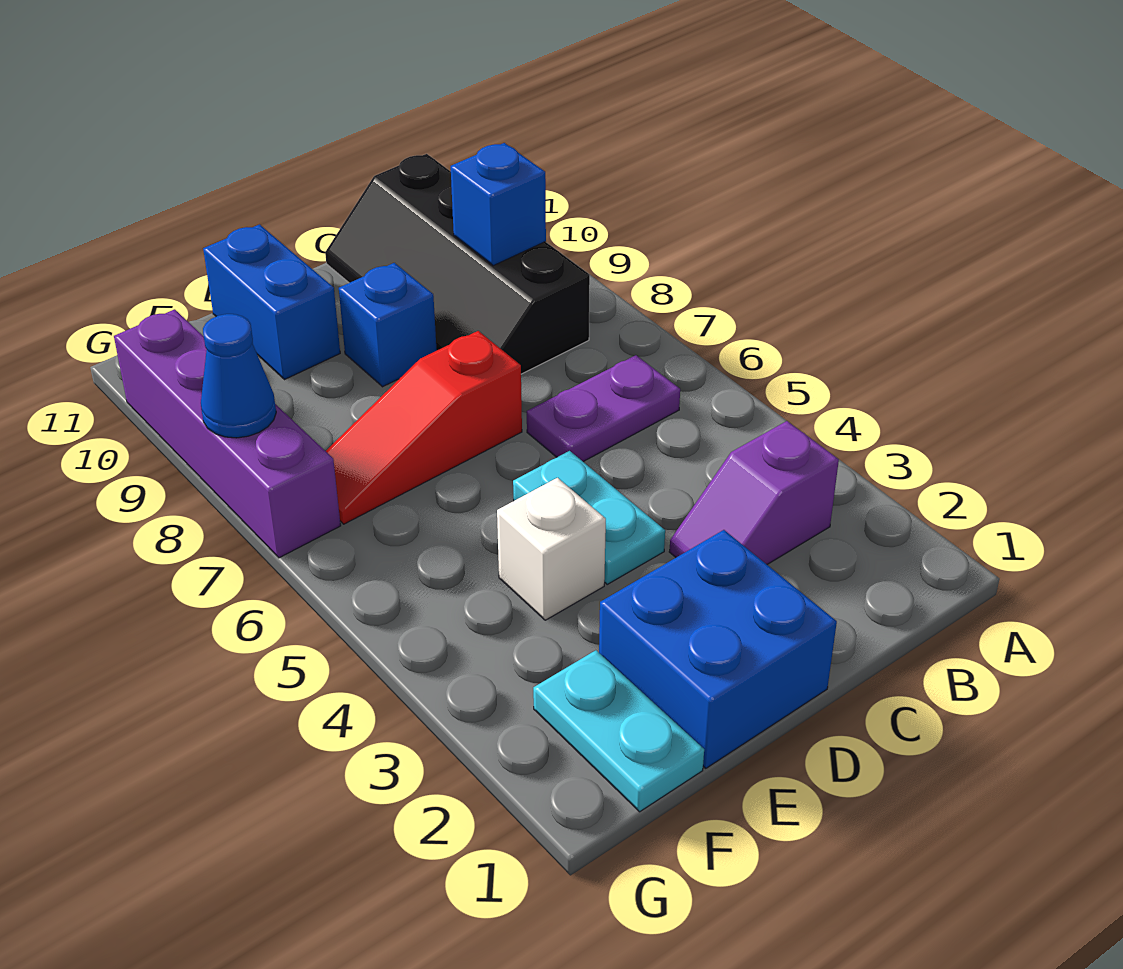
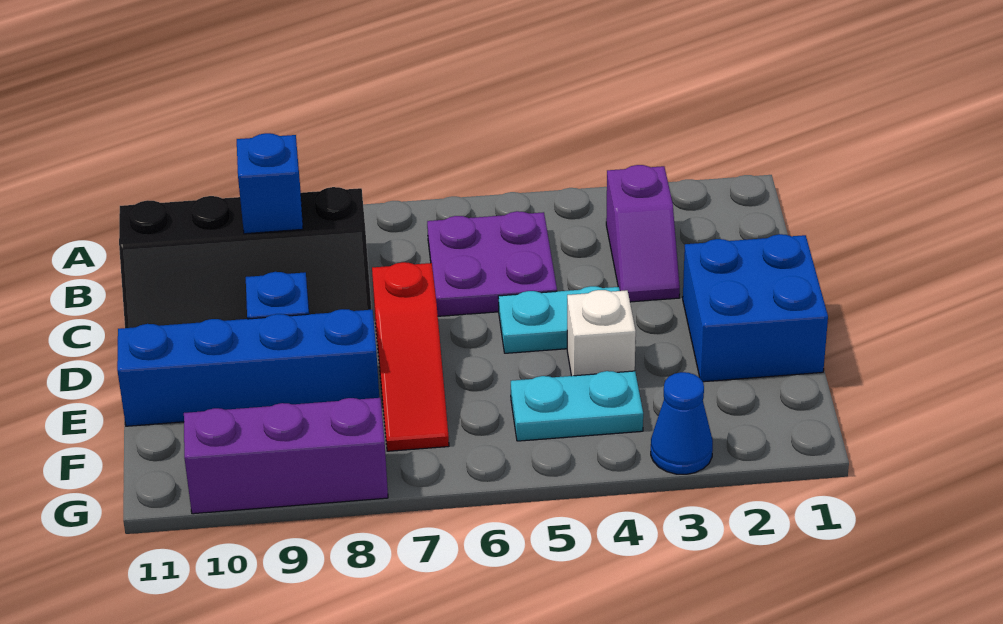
purple plate B6:C6 level 1 -> purple plate B5:C6 level 1
blue brick E10:E11 level 1 -> blue brick E8:E11 level 1
cyan plate F1:F2 level 1 -> cyan plate F4:F5 level 1
purple brick G7:G10 level 1 -> purple brick G8:G10 level 1
blue cone G8 level 2 -> blue cone G3 level 1

